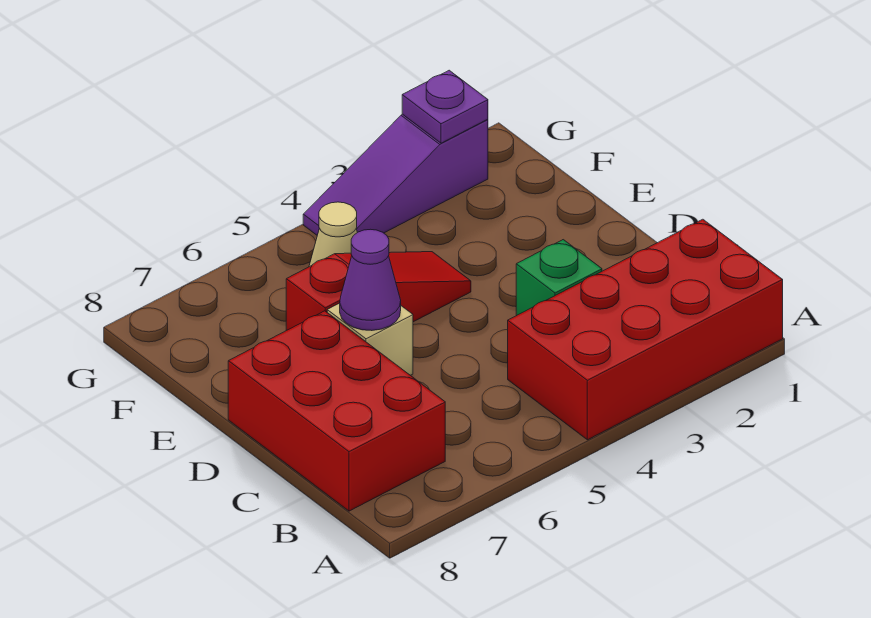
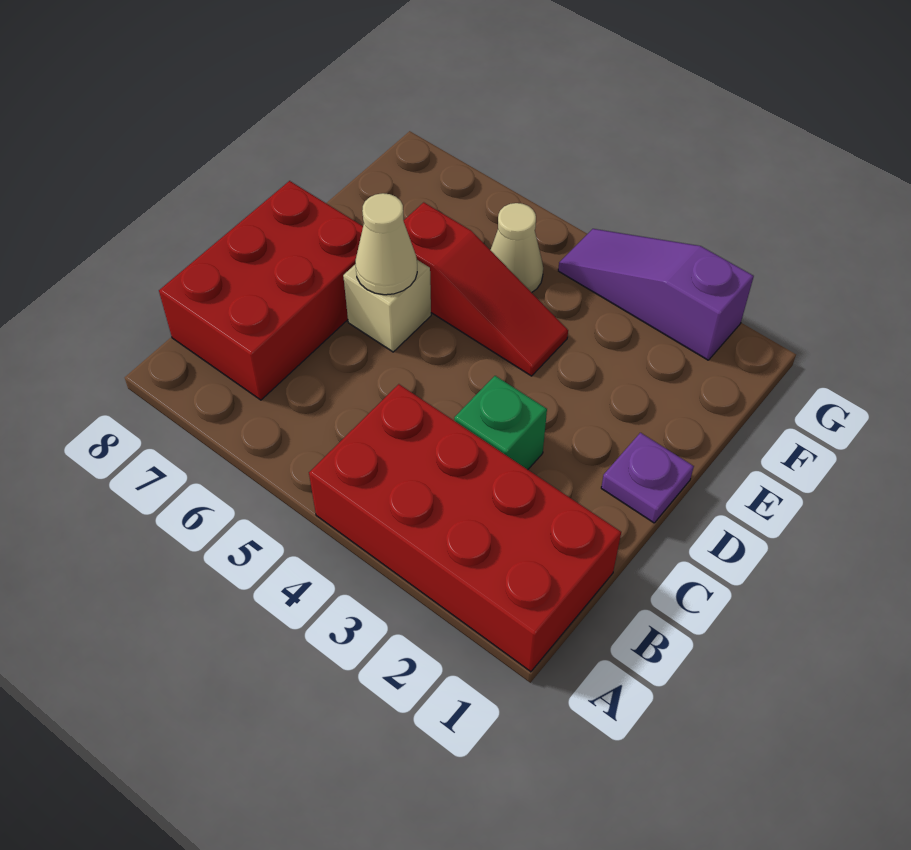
purple cone D6 level 2 -> tan cone D6 level 2
purple plate G2 level 2 -> purple plate D1 level 1

